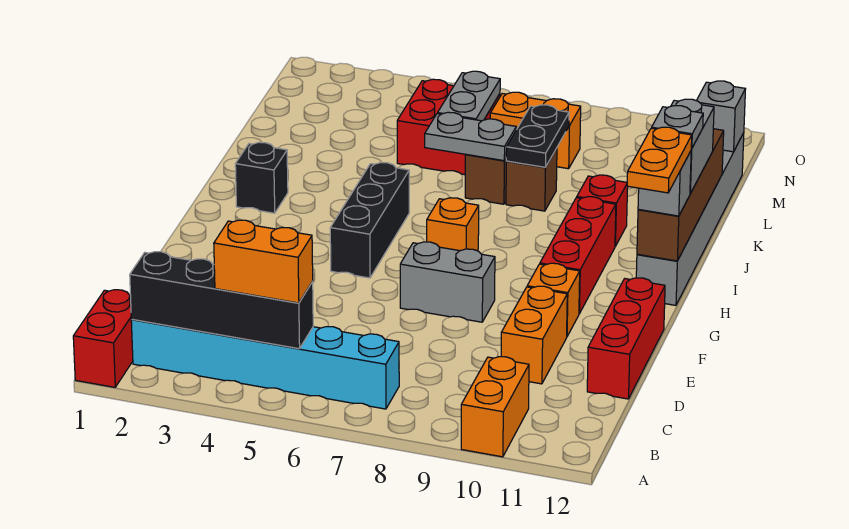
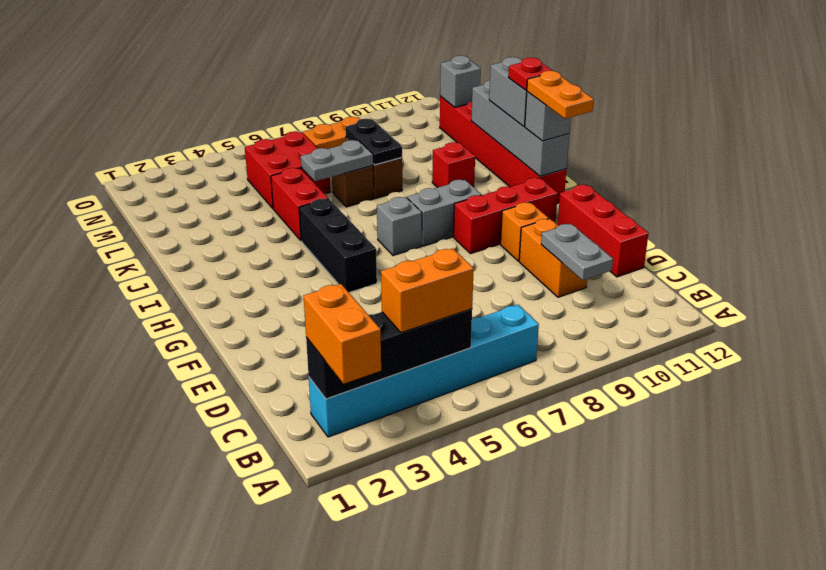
red brick A1:B1 level 1 -> red brick J5:K5 level 1
orange brick A10:B10 level 1 -> orange brick A2:B2 level 3
grey brick F7:F8 level 1 -> grey brick H8:H9 level 1
red brick G10:I10 level 1 -> red brick G9:G11 level 1
orange brick H7 level 1 -> grey brick H7 level 1
grey brick H12:M12 level 1 -> red brick H12:M12 level 1
brown brick H12:K12 level 2 -> grey brick H12:K12 level 2
black brick I2 level 1 -> none
grey plate I12 level 4 -> red plate I12 level 4
grey plate L6:M6 level 2 -> grey plate C10:D10 level 2

